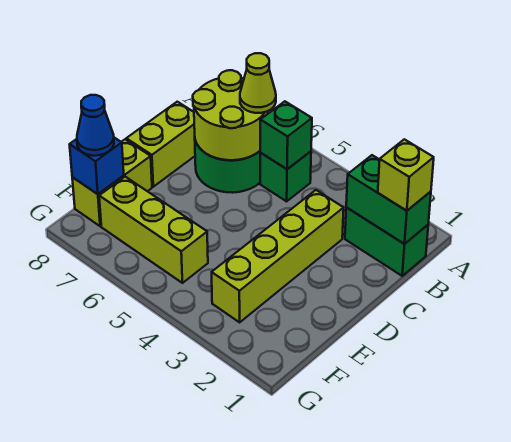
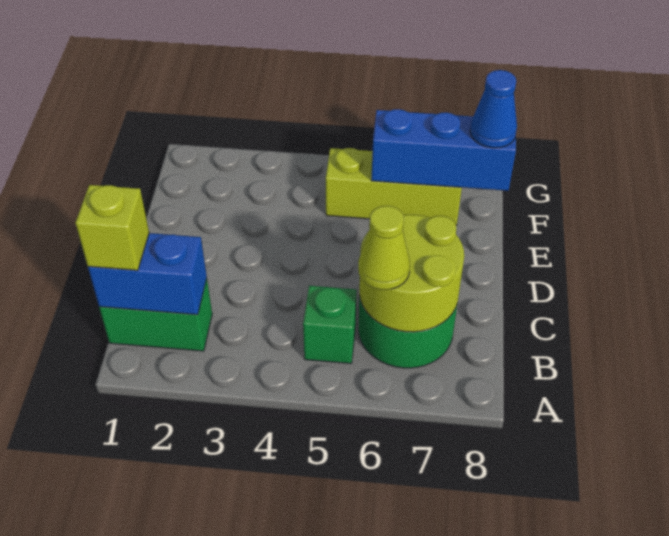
green brick B1:B2 level 2 -> blue brick B1:B2 level 2
green brick B5 level 2 -> none
lime brick C3:F3 level 1 -> none
lime brick C8:D8 level 1 -> none
lime brick E8:F8 level 1 -> none
blue brick F8 level 2 -> blue brick F6:F8 level 2

